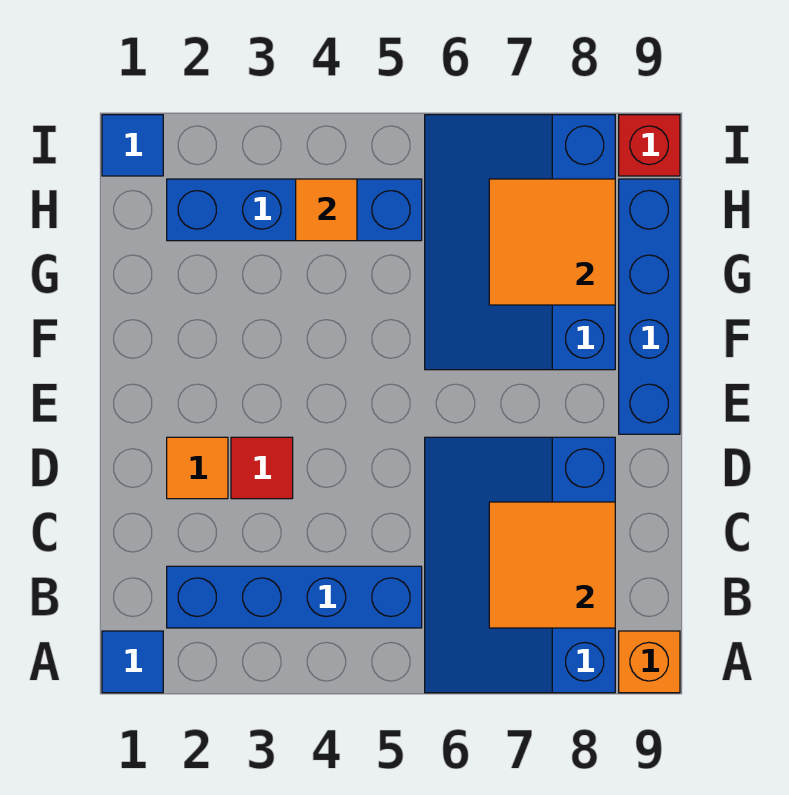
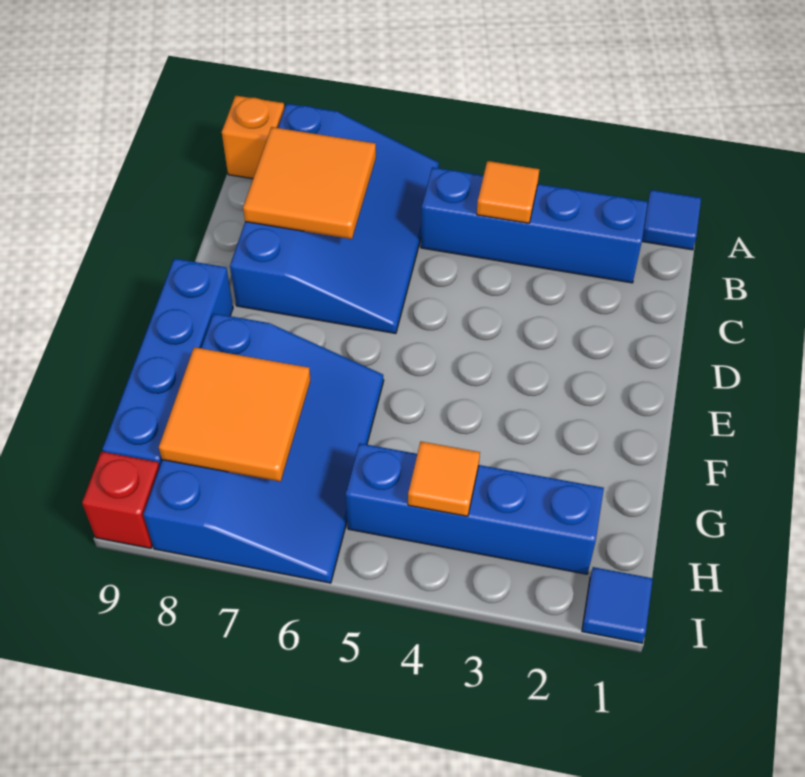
orange tile D2 level 1 -> orange tile B4 level 2
red tile D3 level 1 -> none

